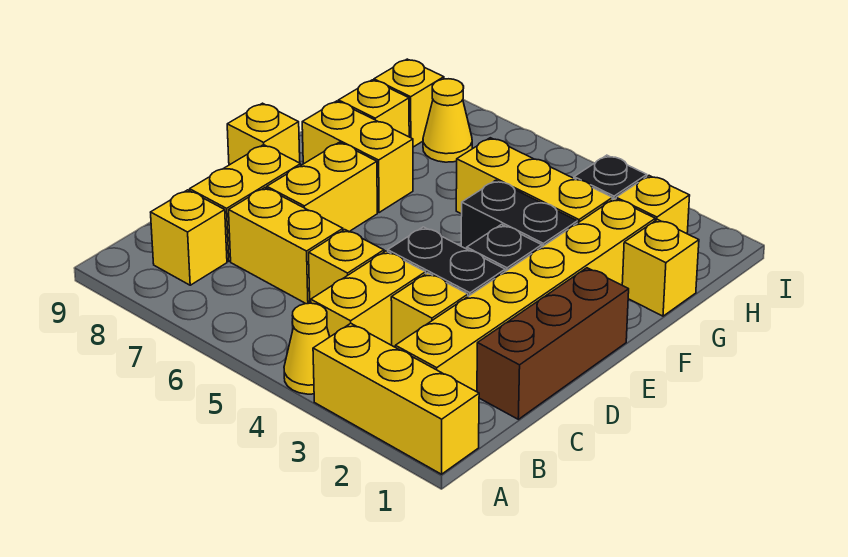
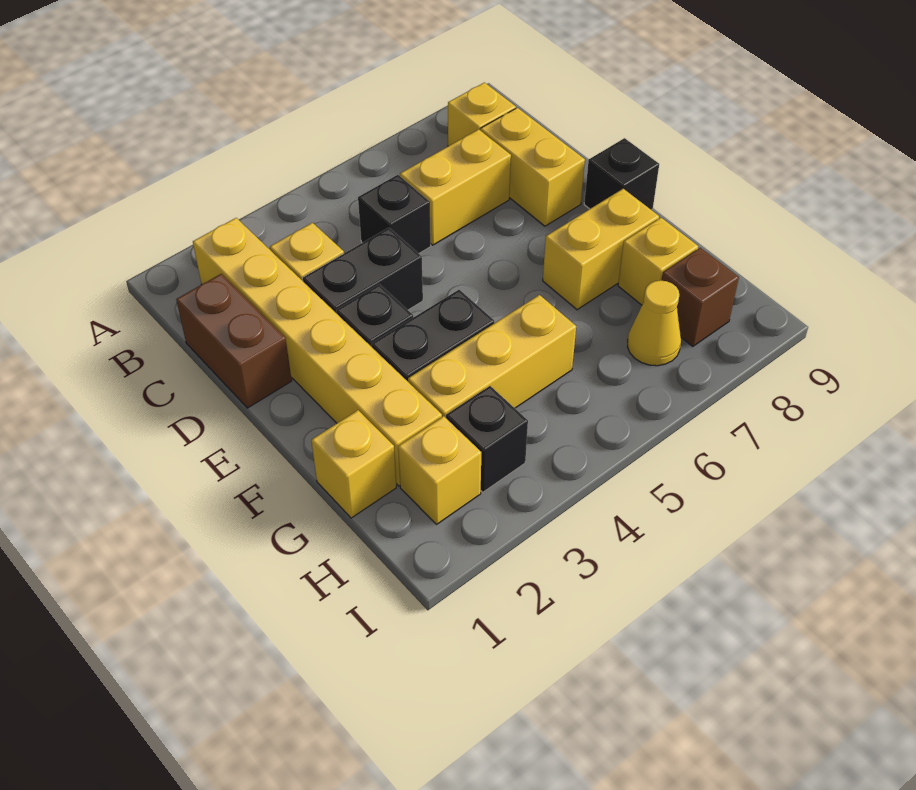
yellow brick A1:A3 level 1 -> none
yellow cone A4 level 1 -> none
yellow brick B4:C4 level 1 -> none
brown brick C1:E1 level 1 -> brown brick C1:D1 level 1
yellow brick C5 level 1 -> black brick C5 level 1
yellow brick D7:E7 level 1 -> none
yellow brick E9 level 1 -> black brick E9 level 1
yellow brick H8 level 1 -> brown brick H8 level 1

